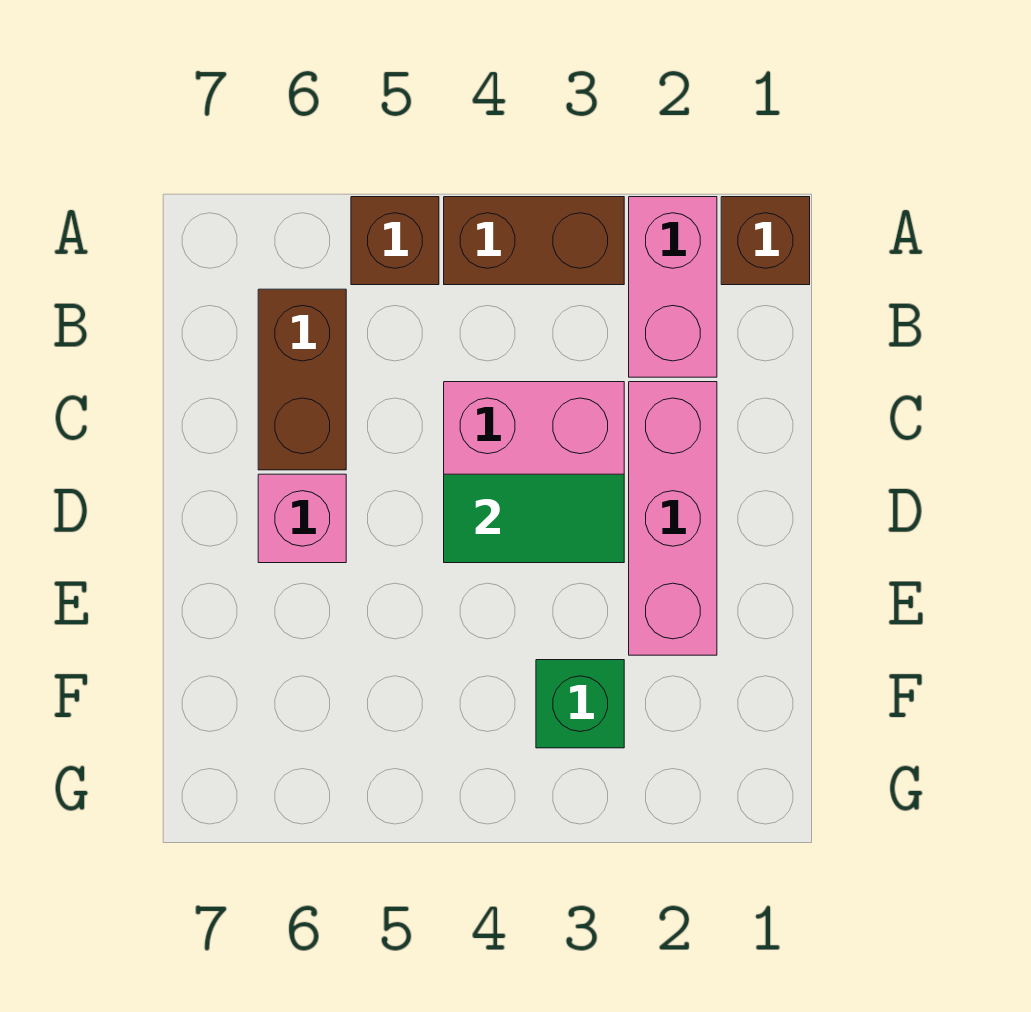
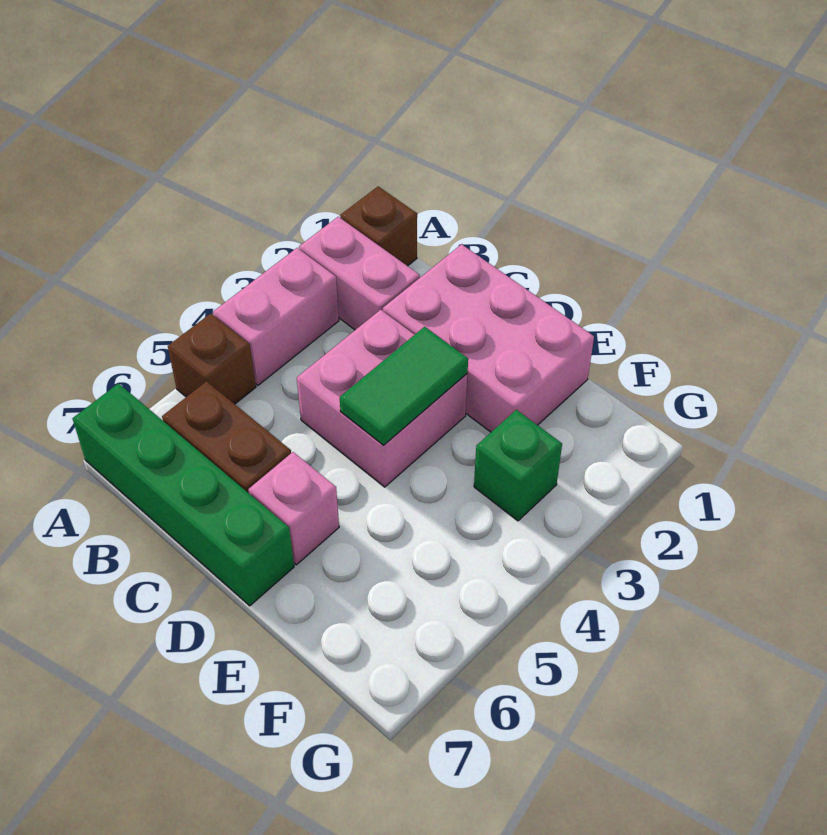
brown brick A3:A4 level 1 -> pink brick A3:A4 level 1
none -> green brick A7:D7 level 1
pink brick C2:E2 level 1 -> pink brick C1:E2 level 1

